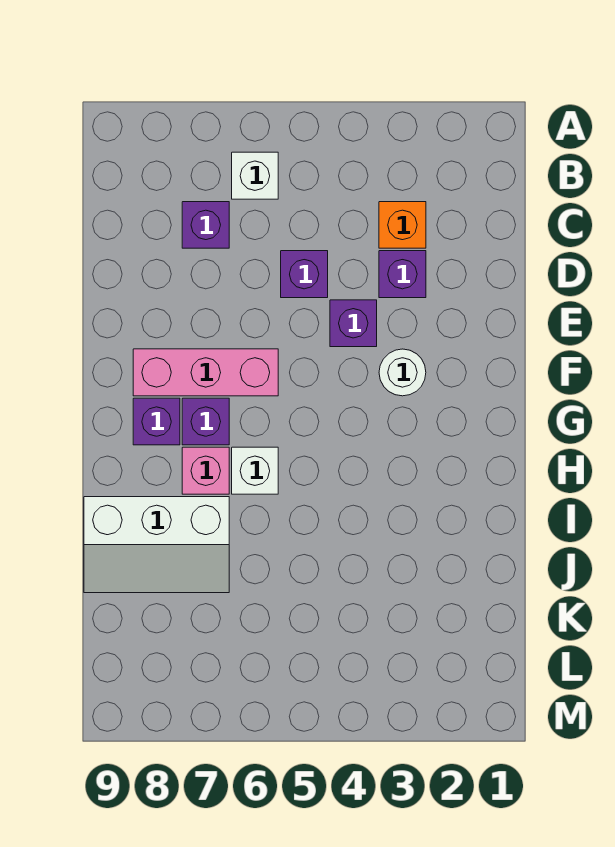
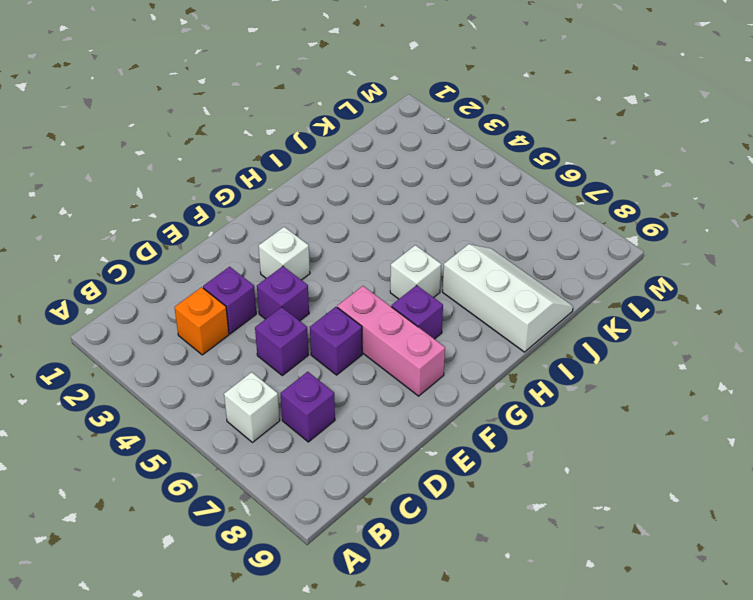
white round brick F3 level 1 -> white brick F3 level 1
purple brick G8 level 1 -> purple brick E6 level 1
pink brick H7 level 1 -> none

